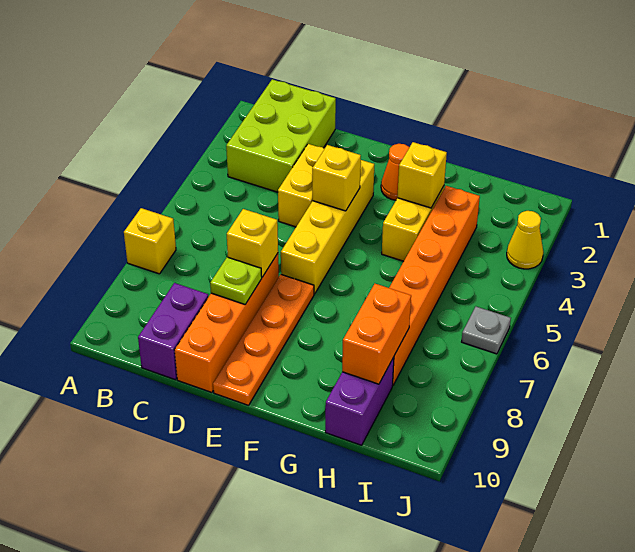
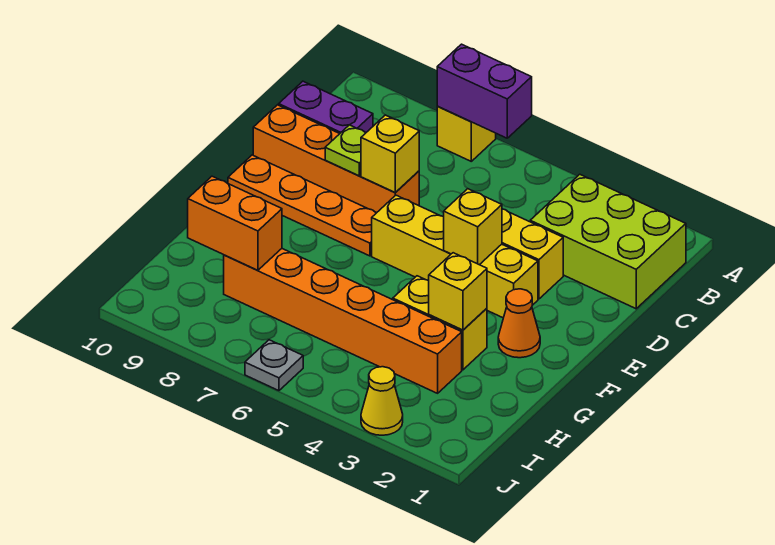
purple brick H9:H10 level 1 -> purple brick A6:A7 level 2

